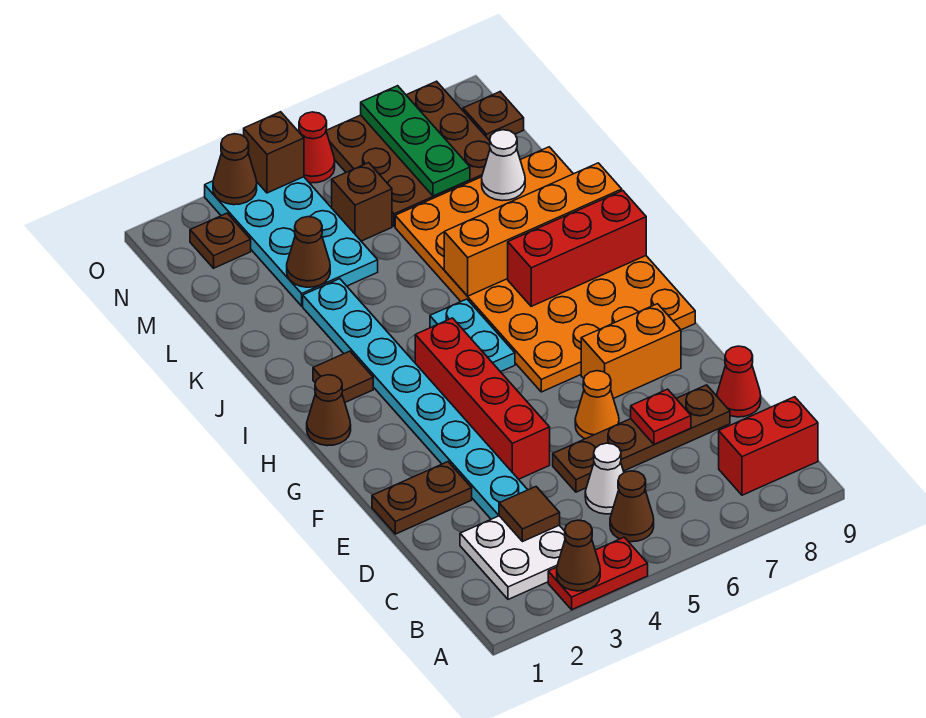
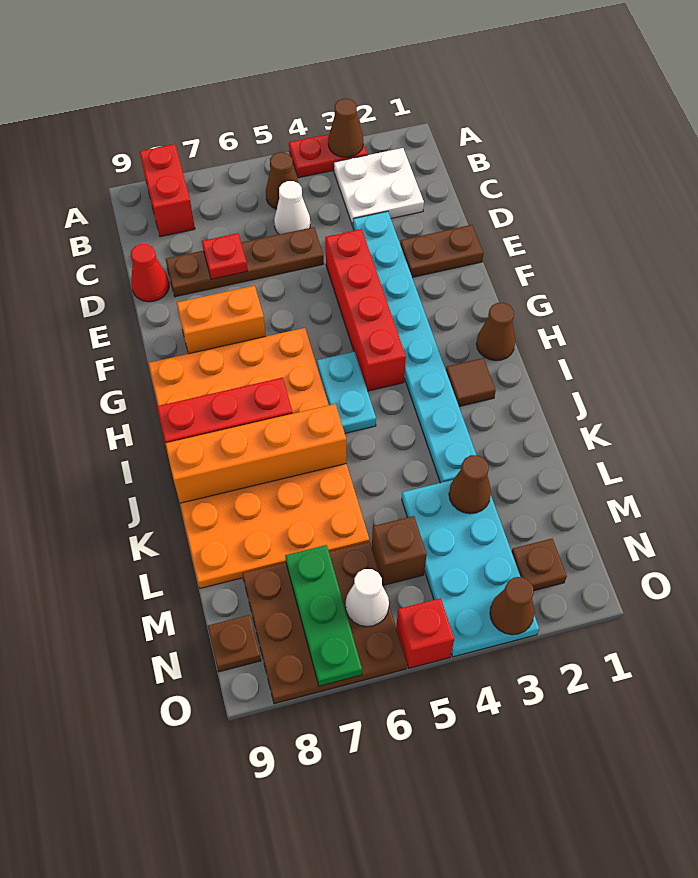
red brick B8:B9 level 1 -> red brick A8:B8 level 1
brown tile C3 level 2 -> none
orange cone E6 level 1 -> none
white cone L8 level 2 -> white cone N6 level 2
brown brick O4 level 2 -> none
red cone O5 level 1 -> red brick O5 level 1

